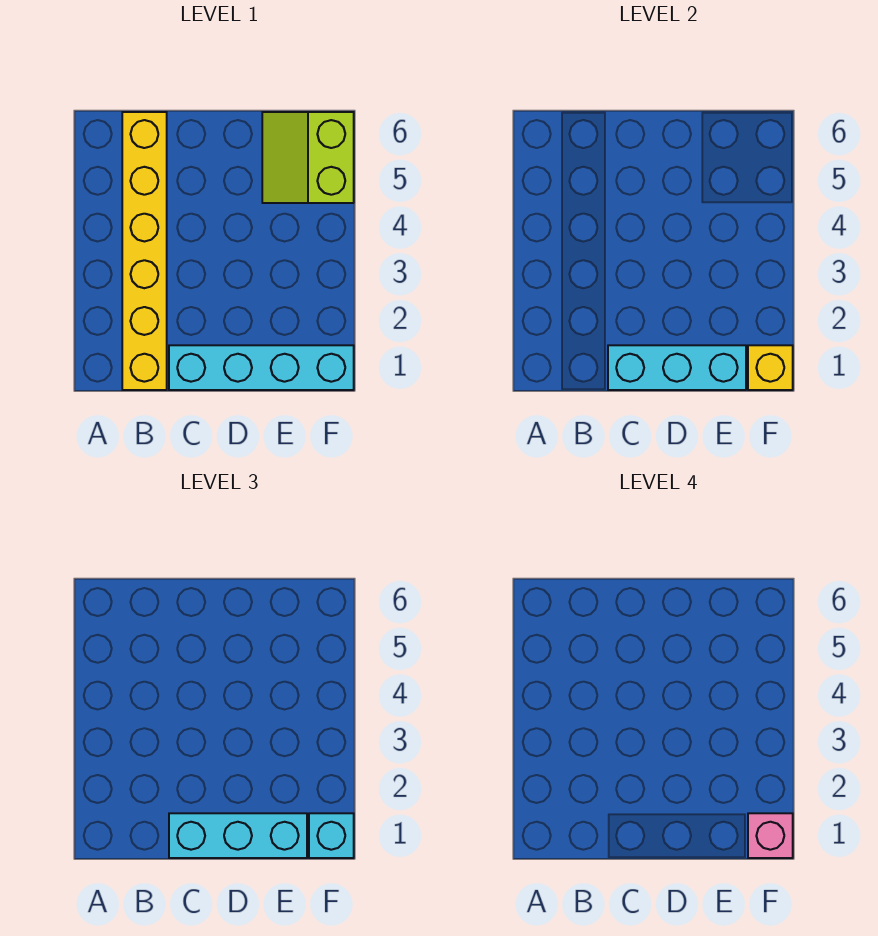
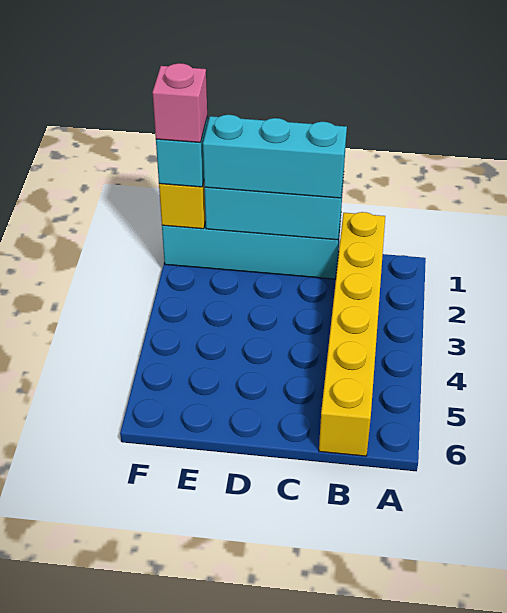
lime slope E5:F6 level 1 top F -> none

